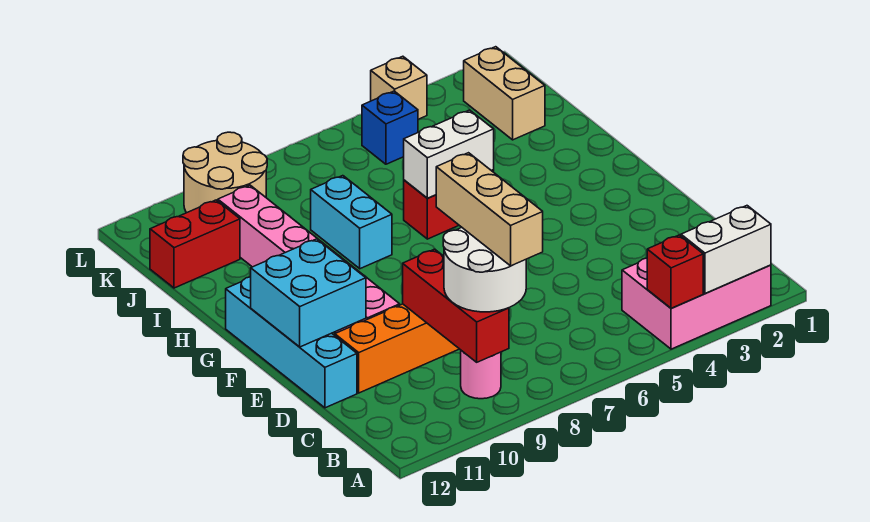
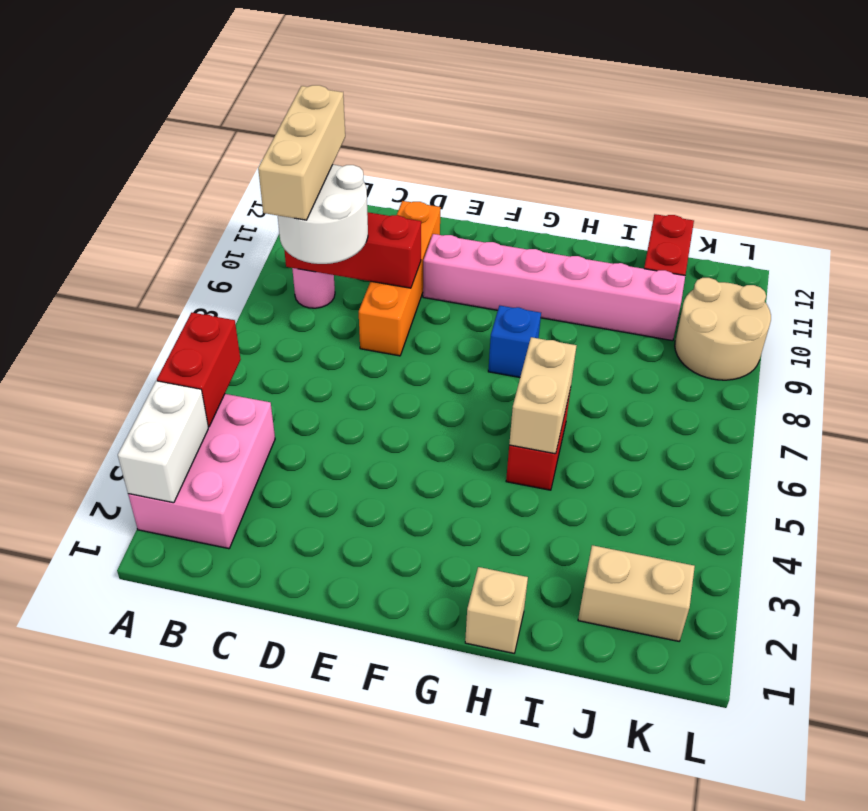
red brick A4 level 2 -> red brick A4:A5 level 2
tan brick B8:D8 level 4 -> tan brick B8:B10 level 4
cyan brick D12:G12 level 1 -> none
cyan brick E11:F12 level 2 -> none
white brick H5:H6 level 2 -> tan brick H5:H6 level 2
cyan brick H8:I8 level 1 -> none
blue brick K5 level 1 -> blue brick G8 level 1
tan brick L4 level 1 -> tan brick H1 level 1

